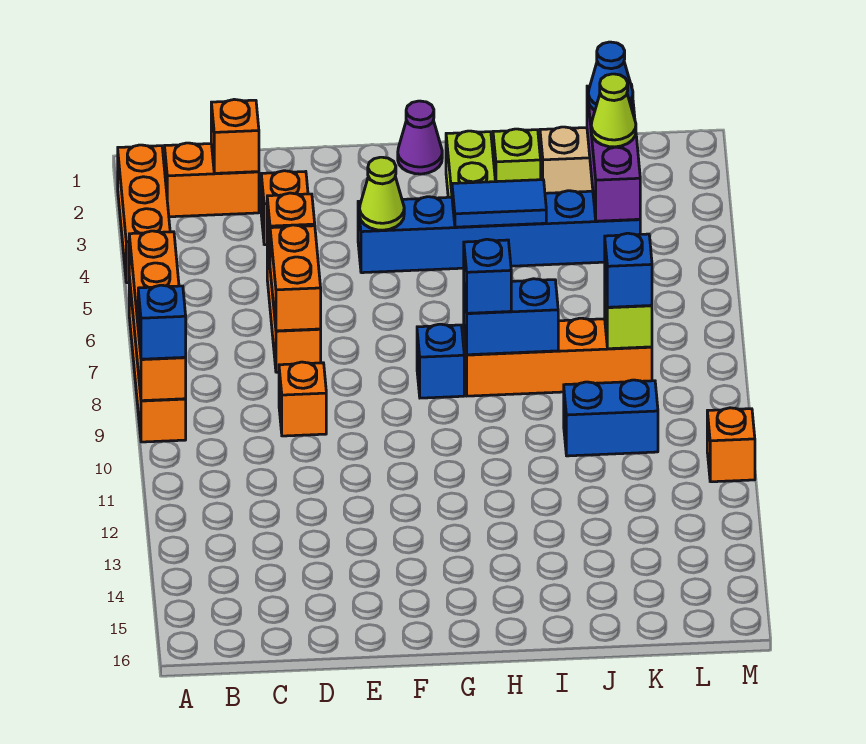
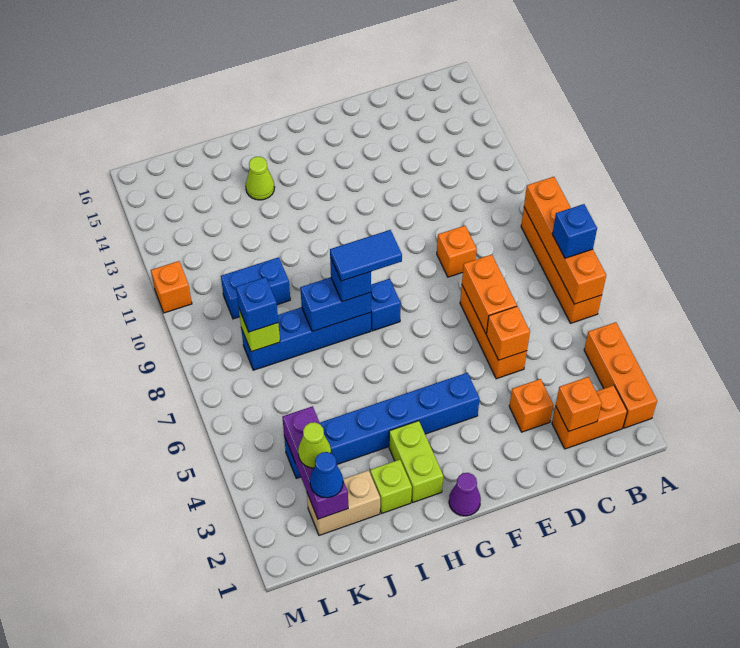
blue brick A9 level 3 -> blue brick A7 level 3
lime cone F4 level 2 -> lime cone I14 level 1
blue tile H4:I4 level 2 -> blue tile G8:H8 level 4
orange brick H8:K8 level 1 -> blue brick H8:K8 level 1

